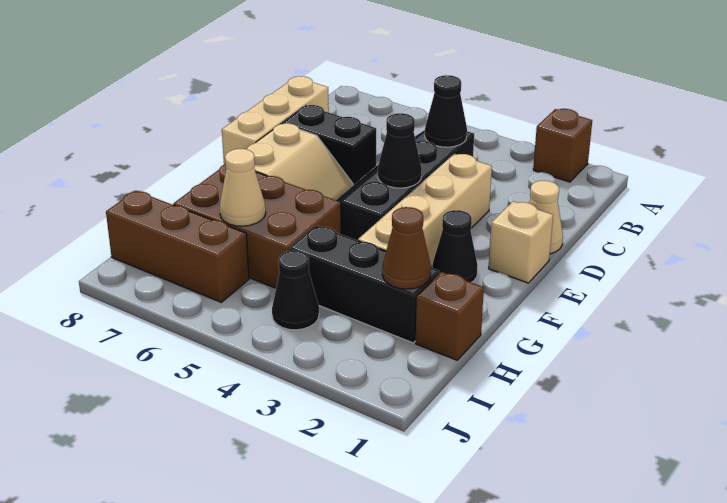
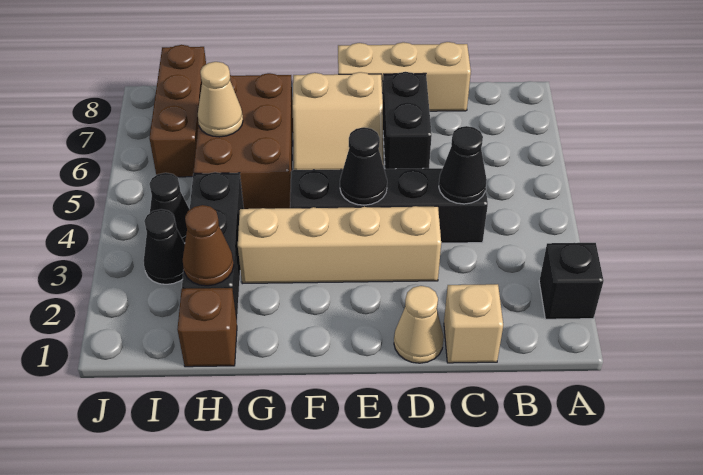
brown brick A2 level 1 -> black brick A2 level 1
tan brick E1 level 1 -> tan brick C1 level 1
black cone F2 level 1 -> black cone I3 level 1

